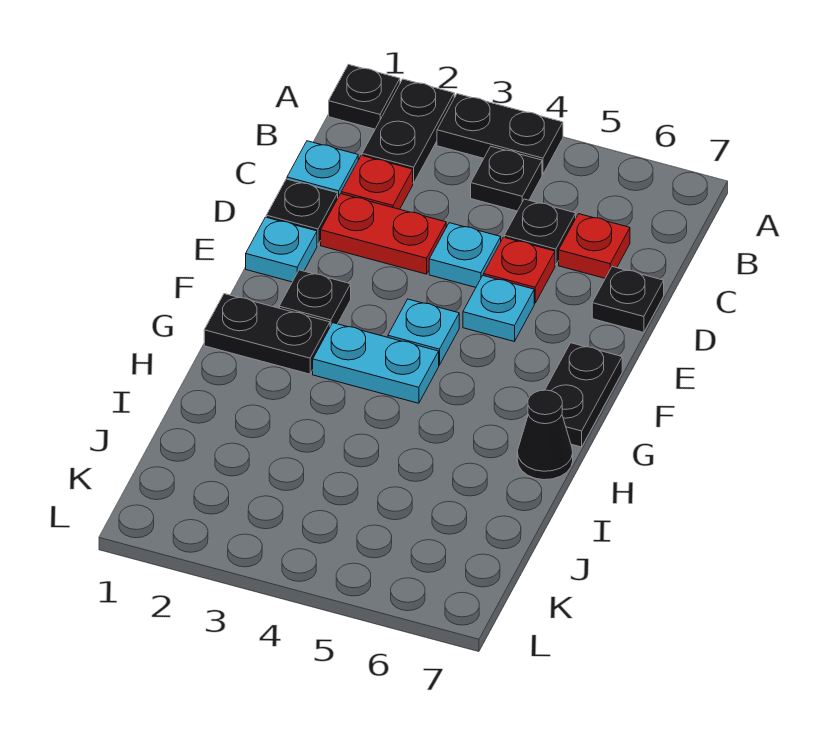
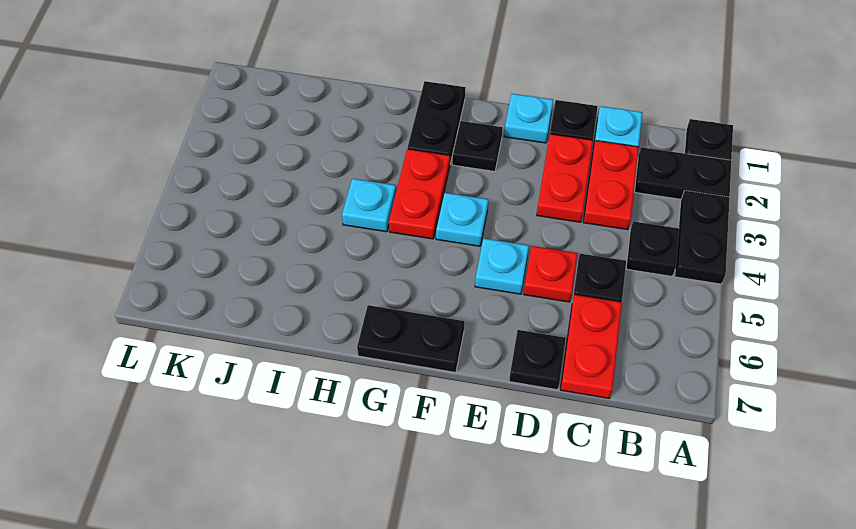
red plate C2 level 1 -> red plate C2:C3 level 1
red plate C6 level 1 -> red plate C6:C7 level 1
cyan plate D4 level 1 -> cyan plate H4 level 1
cyan plate G3:G4 level 1 -> red plate G3:G4 level 1
black cone H7 level 1 -> none

